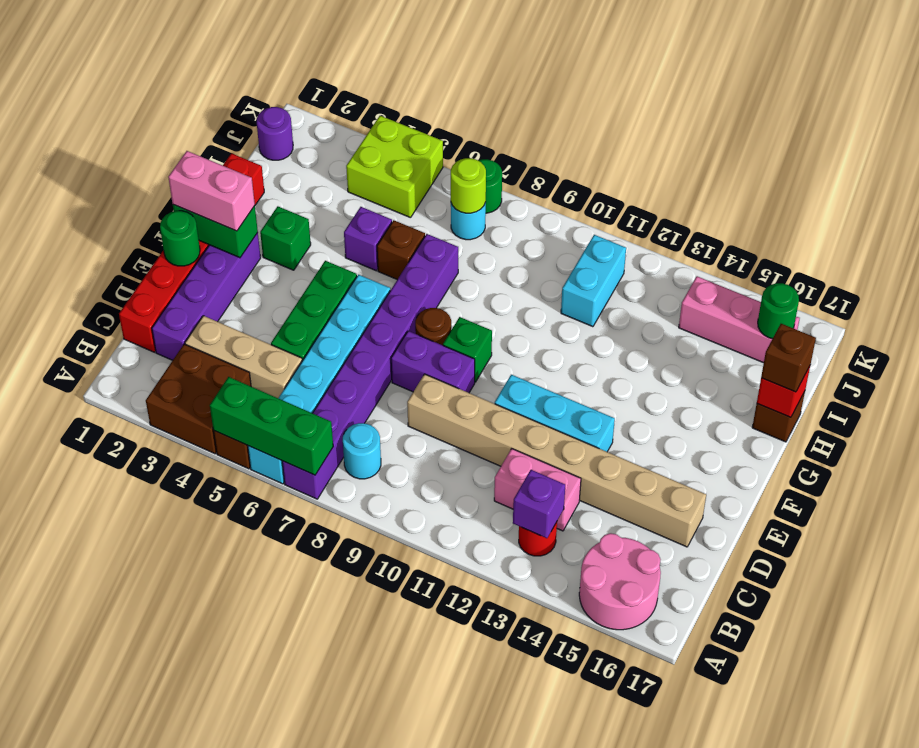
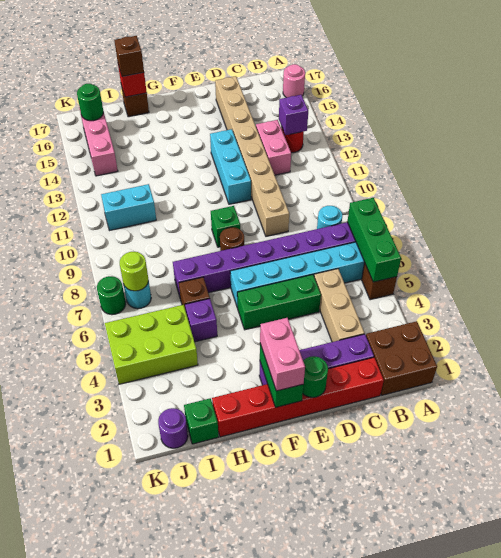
brown brick A3:B4 level 1 -> brown brick A1:B2 level 1
pink round brick A15:B16 level 1 -> pink round brick A16 level 1
purple brick E8:E9 level 1 -> none
green brick G3 level 1 -> green brick I1 level 1
lime brick J4:K5 level 1 -> lime brick I4:K5 level 1

